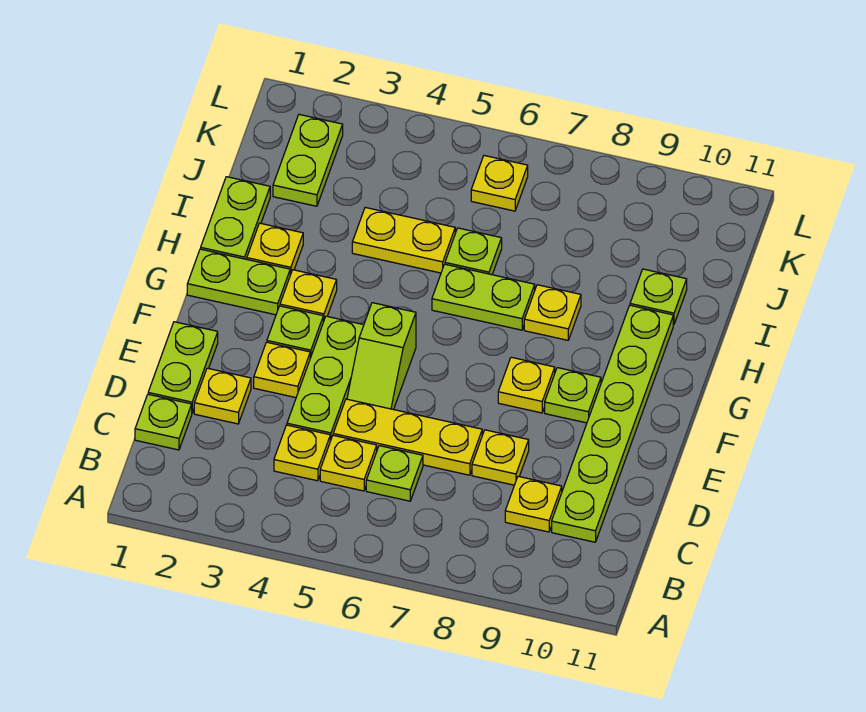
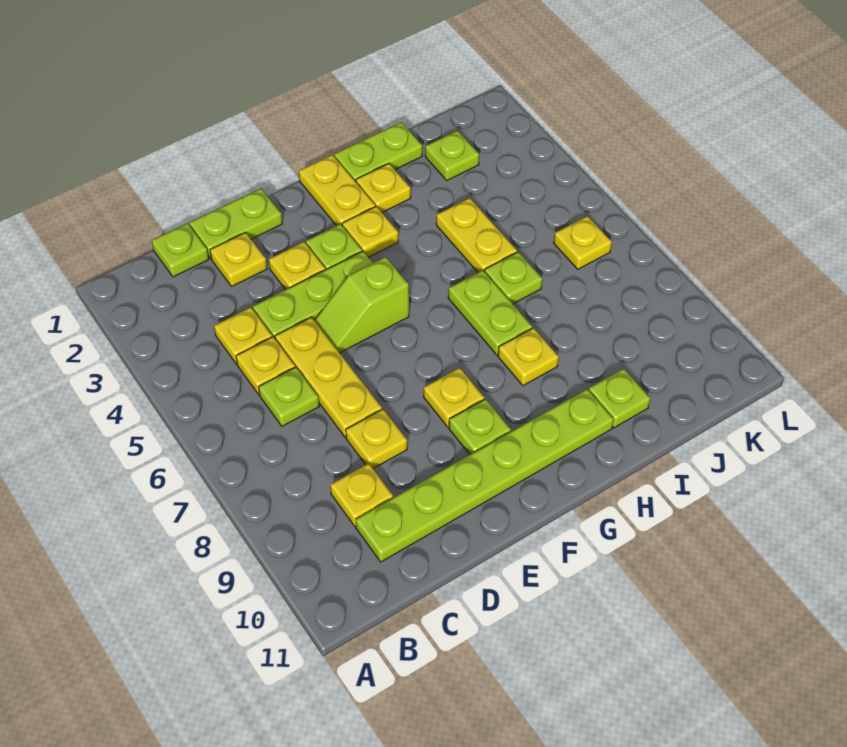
lime plate G1:G2 level 1 -> yellow plate G1:G2 level 1
lime plate J2:K2 level 1 -> lime plate J2 level 1

